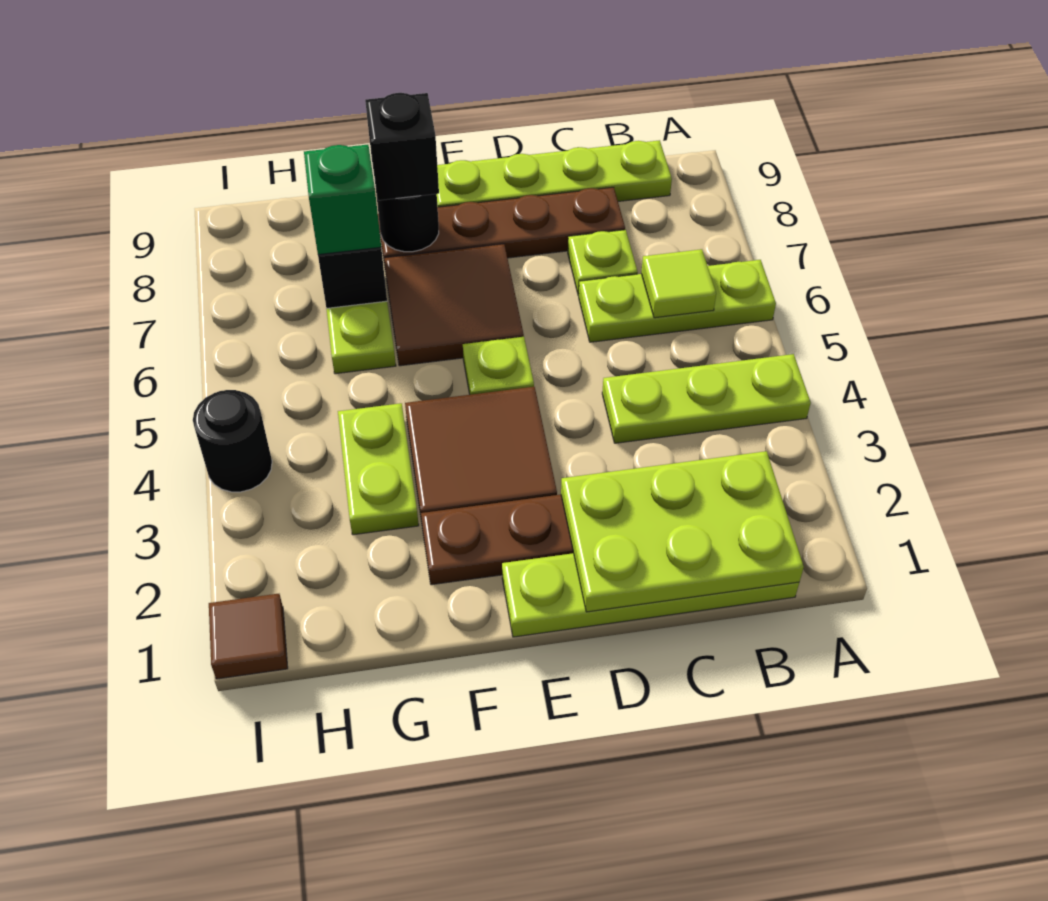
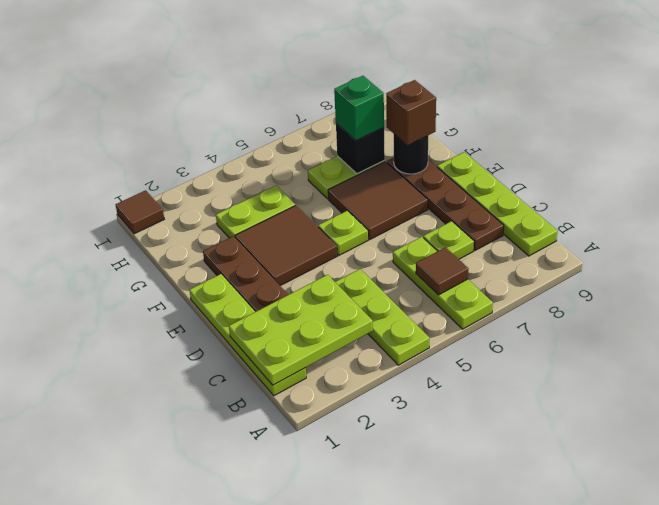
lime plate B1:D2 level 2 -> lime plate B1:C3 level 2
lime tile B6 level 2 -> brown tile B6 level 2
black brick F8 level 3 -> brown brick F8 level 3
black round brick I4 level 1 -> none

